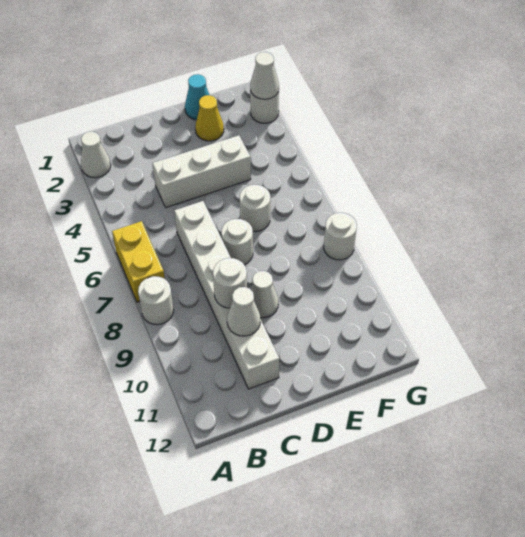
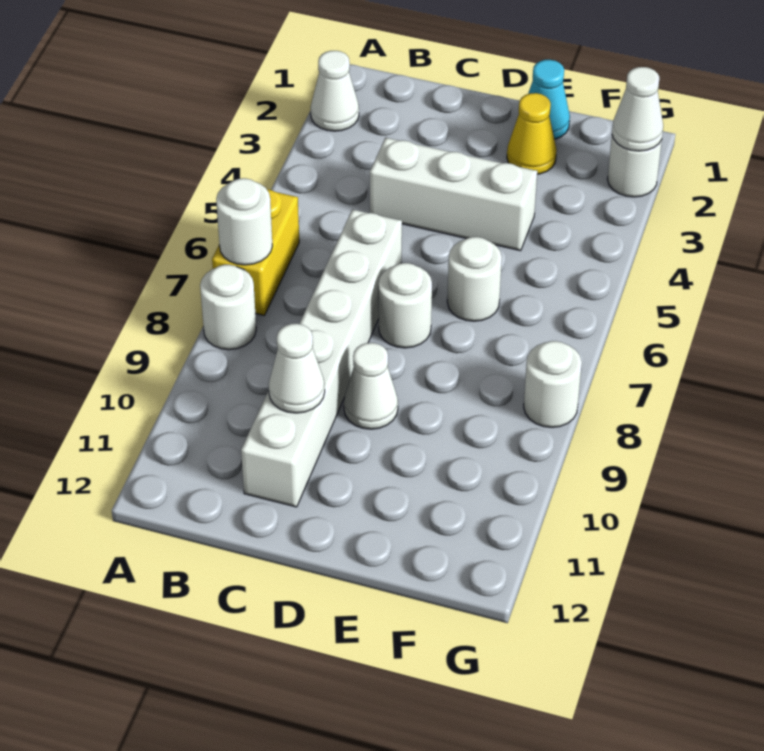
white round brick C9 level 2 -> white round brick A7 level 2

